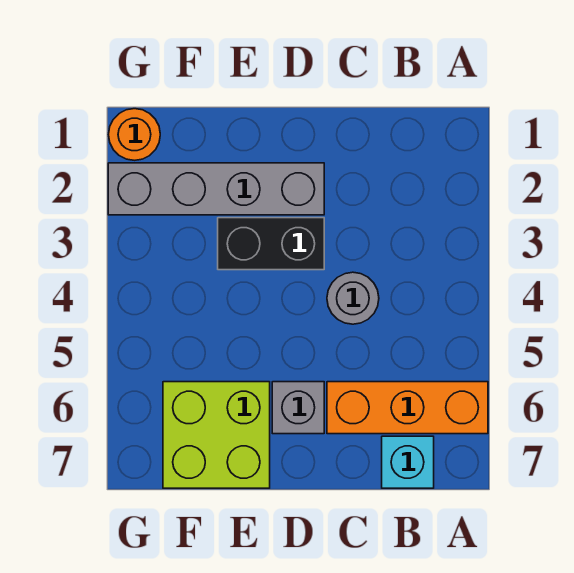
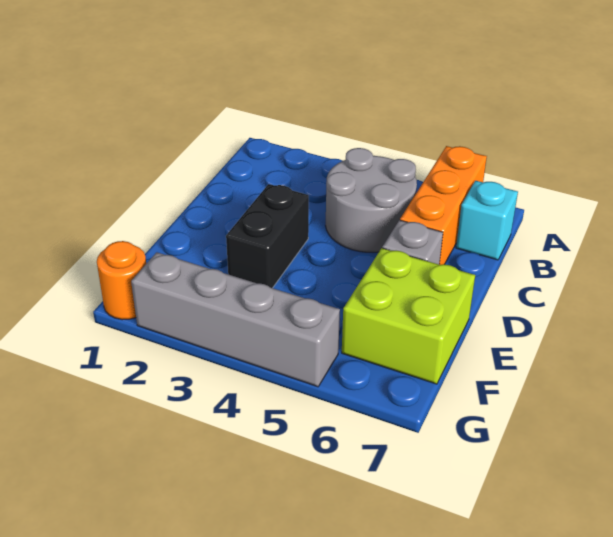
grey round brick C4 level 1 -> grey round brick B4:C5 level 1
grey brick D2:G2 level 1 -> grey brick G2:G5 level 1

